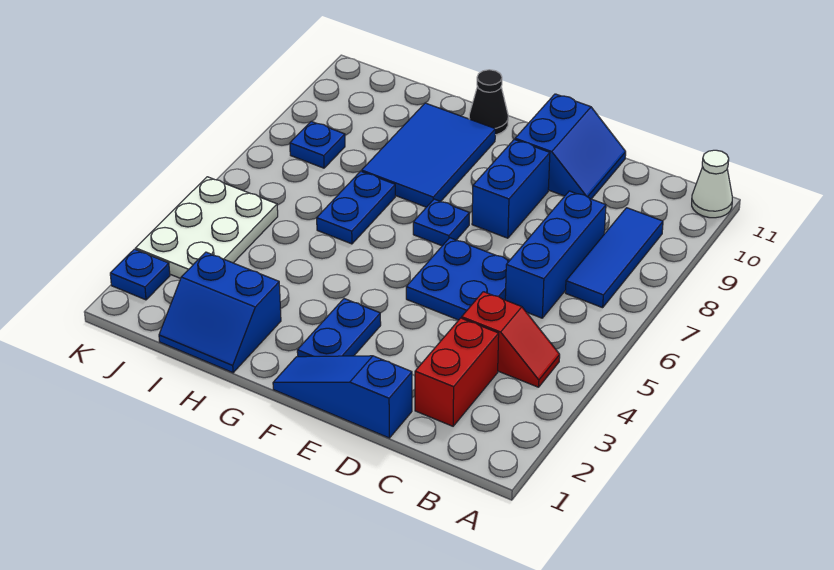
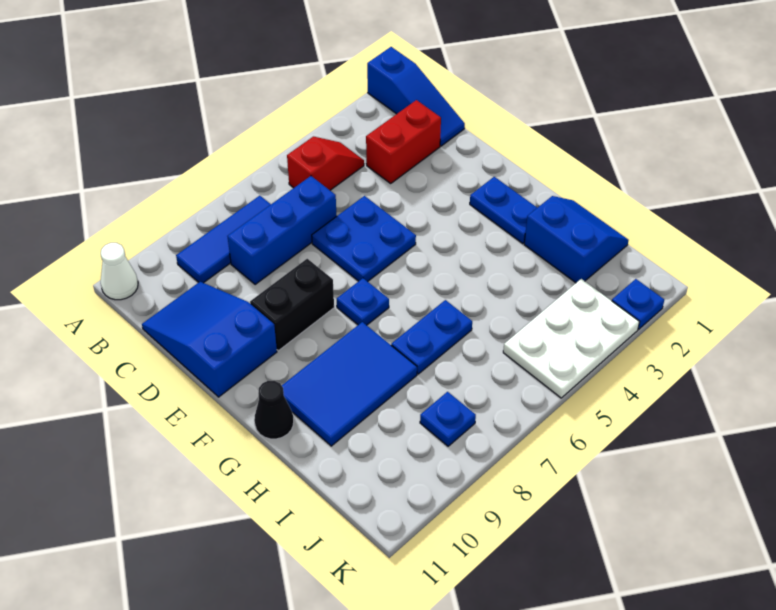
red slope B4:C4 level 1 top C -> red slope B4:B5 level 1 top 5
blue slope D1:F1 level 1 top D -> blue slope A1:C1 level 1 top A
blue slope D10:E11 level 1 top E -> blue slope C10:E11 level 1 top E
blue brick E8:E9 level 1 -> black brick E8:E9 level 1
blue plate F2:F3 level 1 -> blue plate F2:G2 level 1

